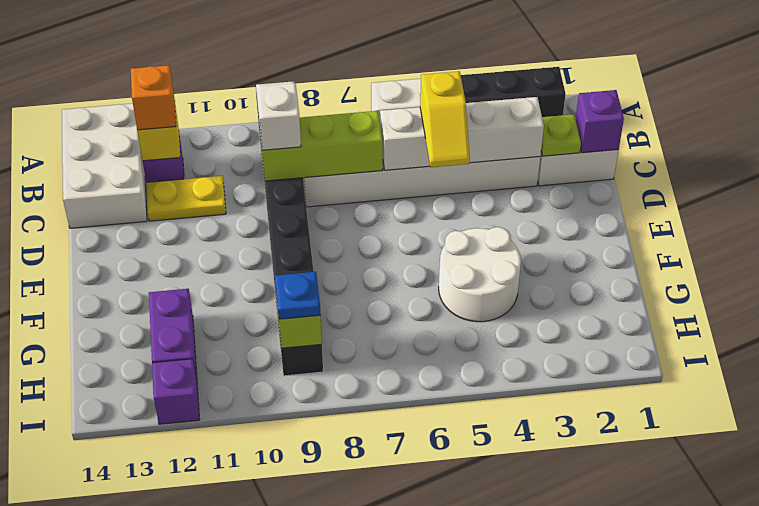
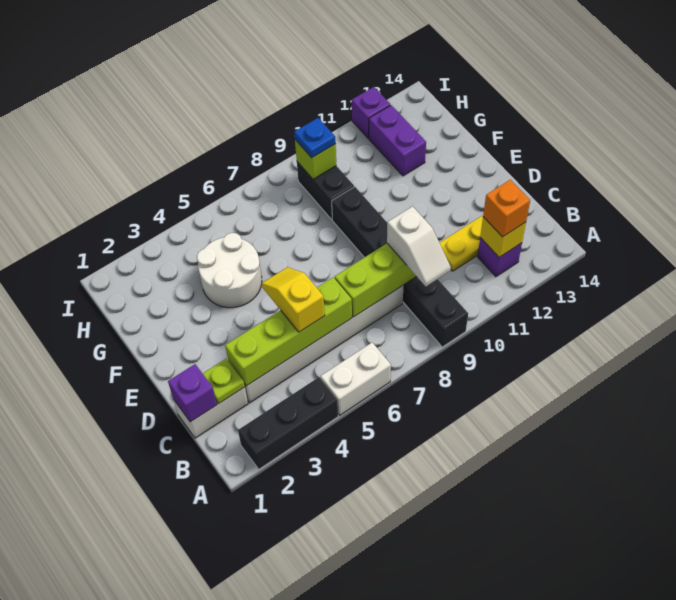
white brick A13:C14 level 1 -> none
white brick C3:C6 level 2 -> lime brick C3:C6 level 2

